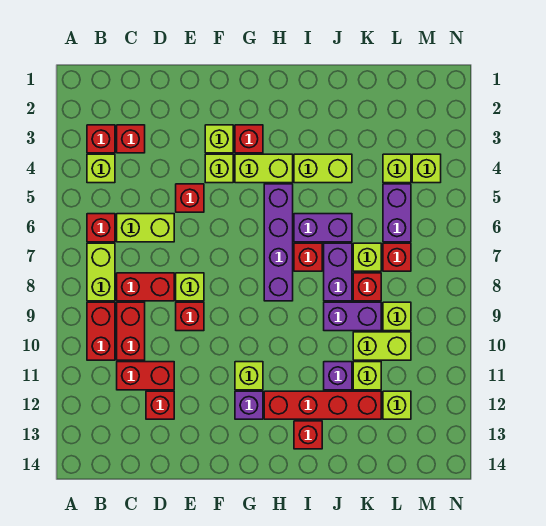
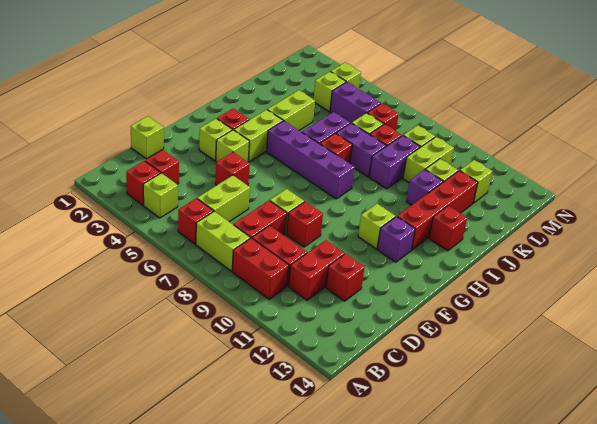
none -> lime brick D1 level 1

